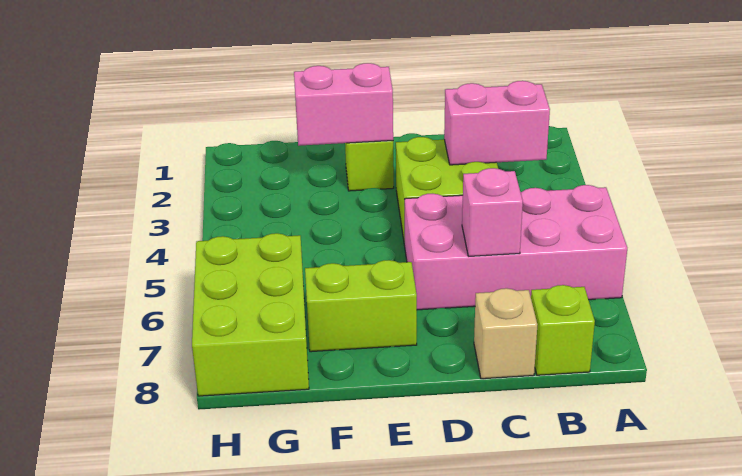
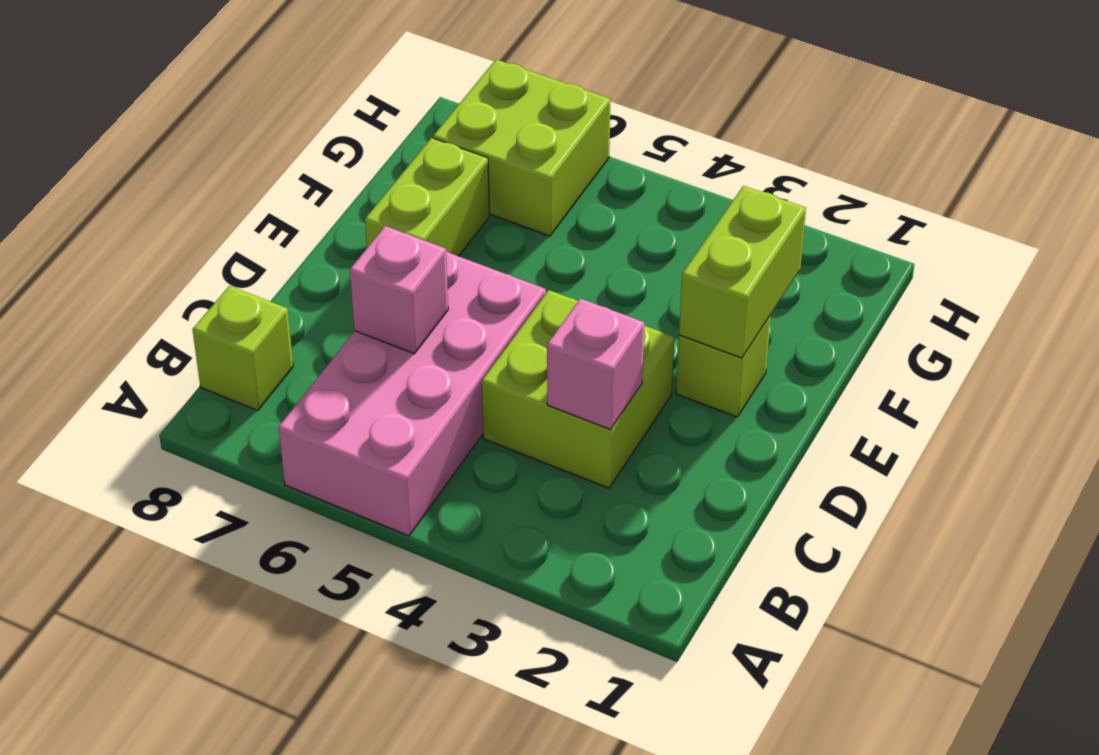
pink brick B3:C3 level 2 -> pink brick C3 level 2
tan brick C8 level 1 -> none
pink brick E2:F2 level 2 -> lime brick E2:F2 level 2
lime brick G6:H8 level 1 -> lime brick G6:H7 level 1

